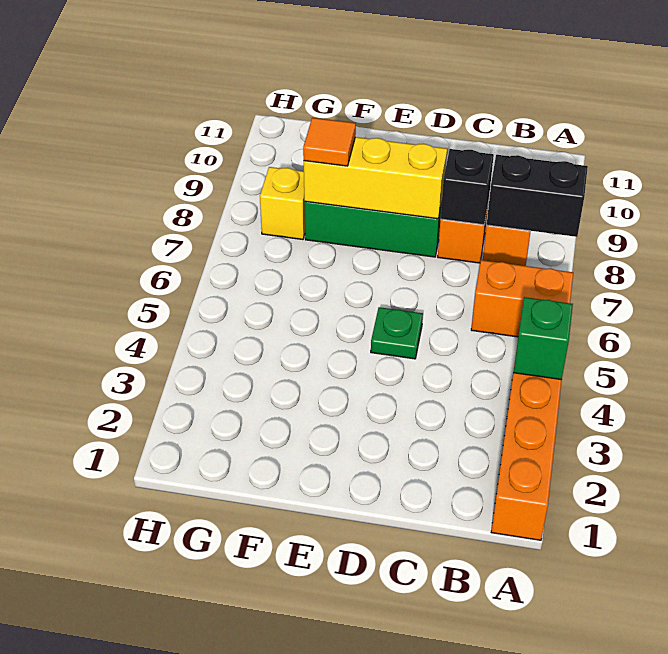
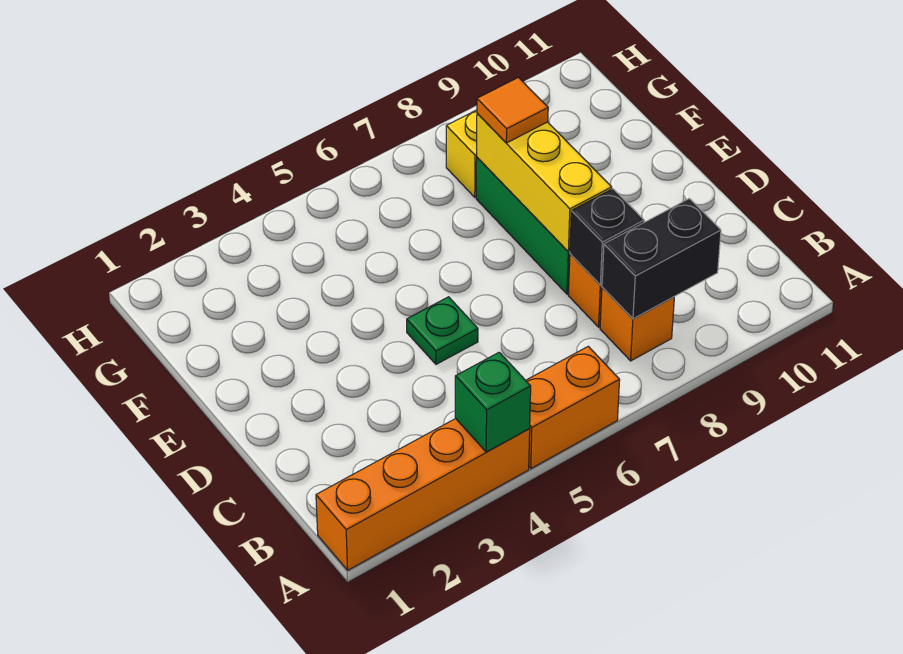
orange brick A6:B6 level 1 -> orange brick A5:A6 level 1
black brick A8:B8 level 2 -> black brick B8:B9 level 2

